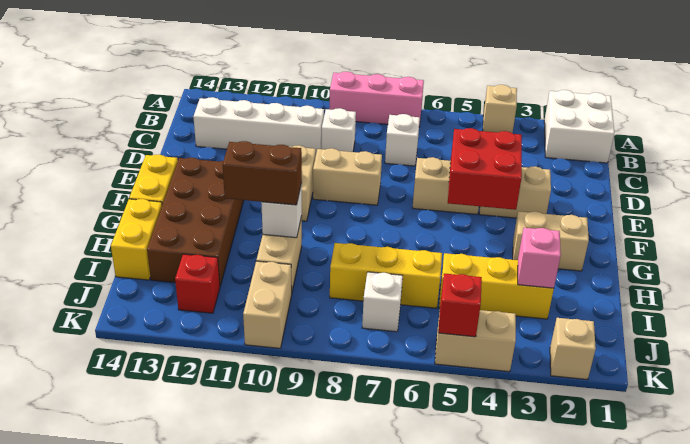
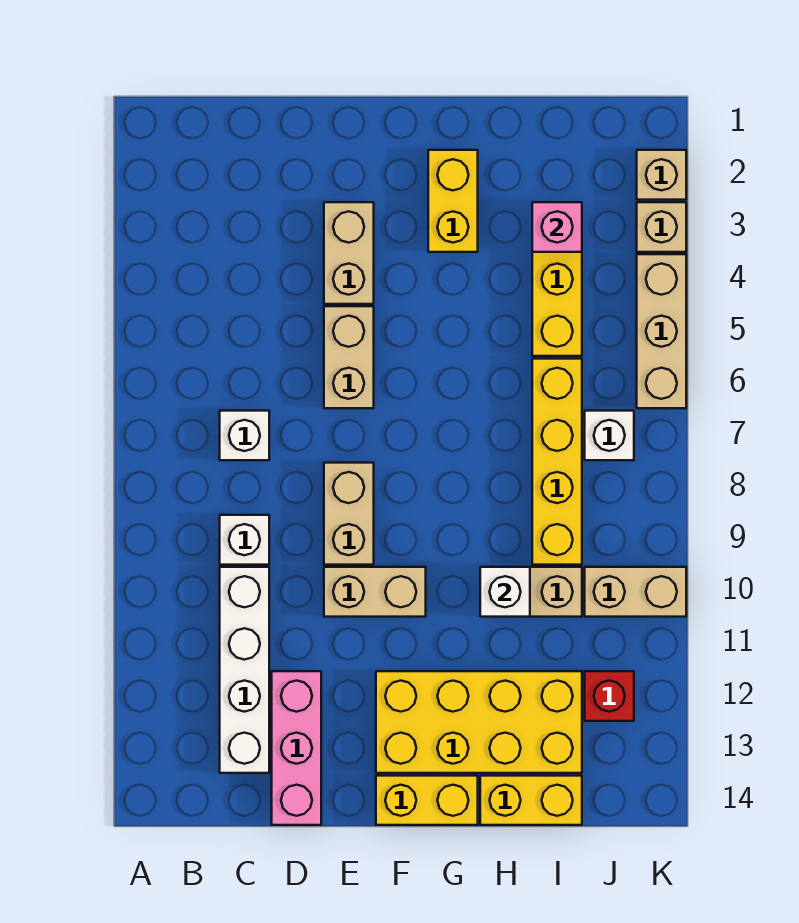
white brick A1:B2 level 1 -> none
tan brick A4 level 1 -> tan brick K3 level 1
pink brick A7:A9 level 1 -> pink brick D12:D14 level 1
red brick E4:F5 level 2 -> none
brown brick F12:I13 level 1 -> yellow brick F12:I13 level 1
tan brick G2:G3 level 1 -> yellow brick G2:G3 level 1
brown brick H10:H11 level 3 -> none
yellow brick I6:I8 level 1 -> yellow brick I6:I9 level 1
tan brick K4:K5 level 1 -> tan brick K4:K6 level 1
red brick K5 level 2 -> none

